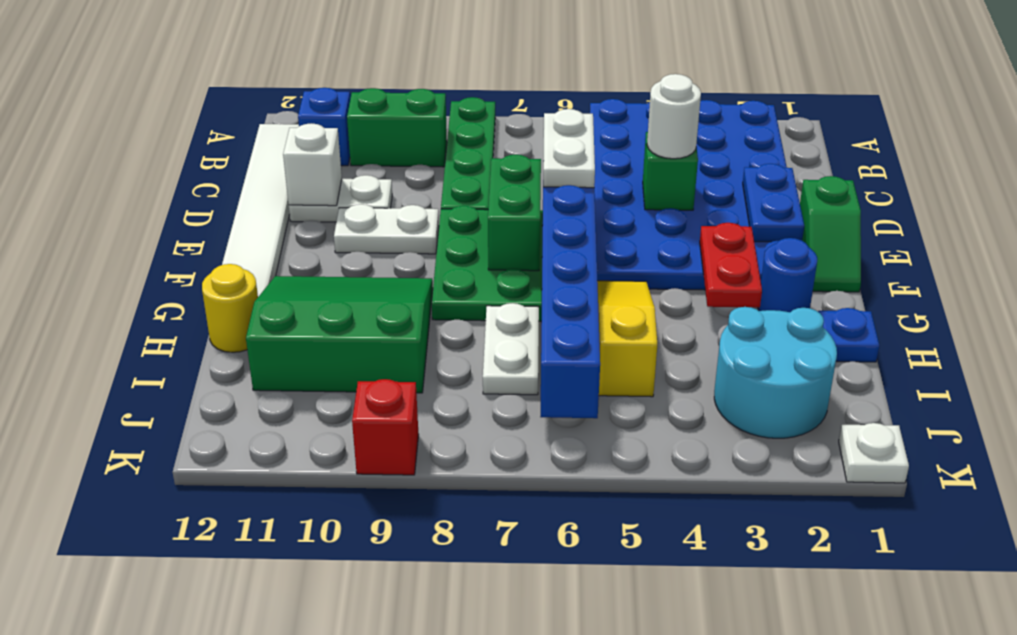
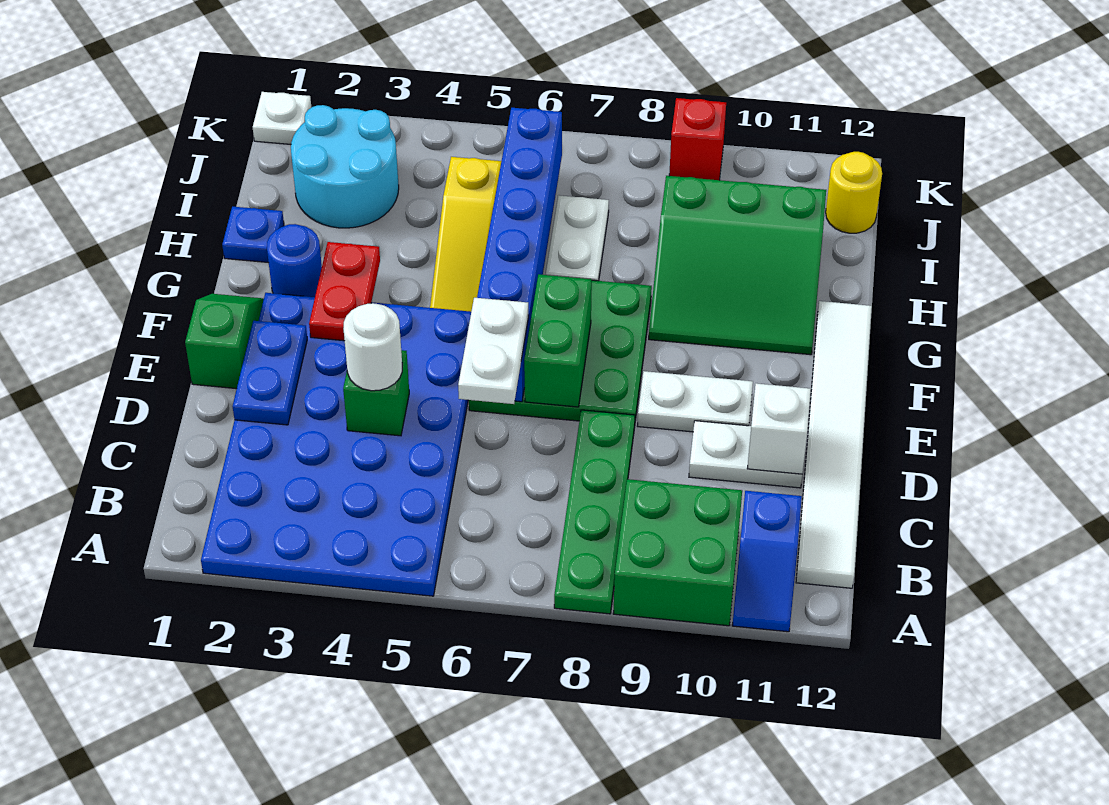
green brick B9:B10 level 1 -> green brick A9:B10 level 1
yellow round brick H12 level 1 -> yellow round brick J12 level 1

